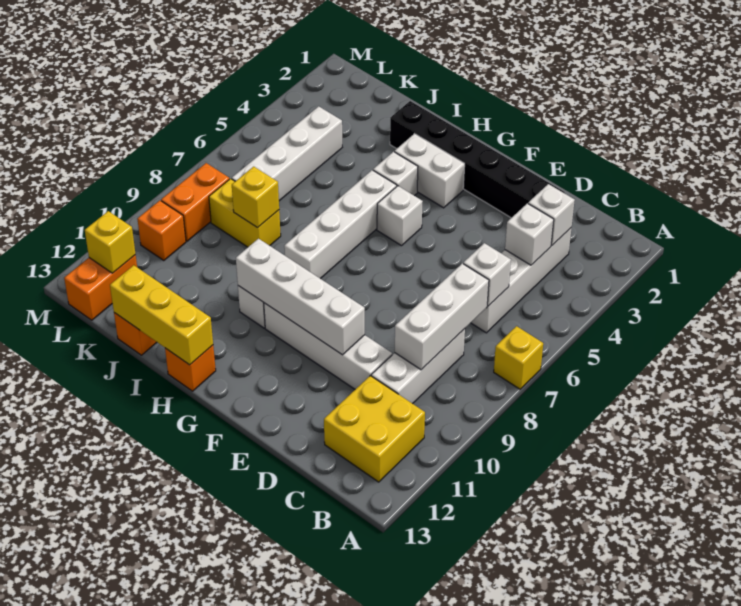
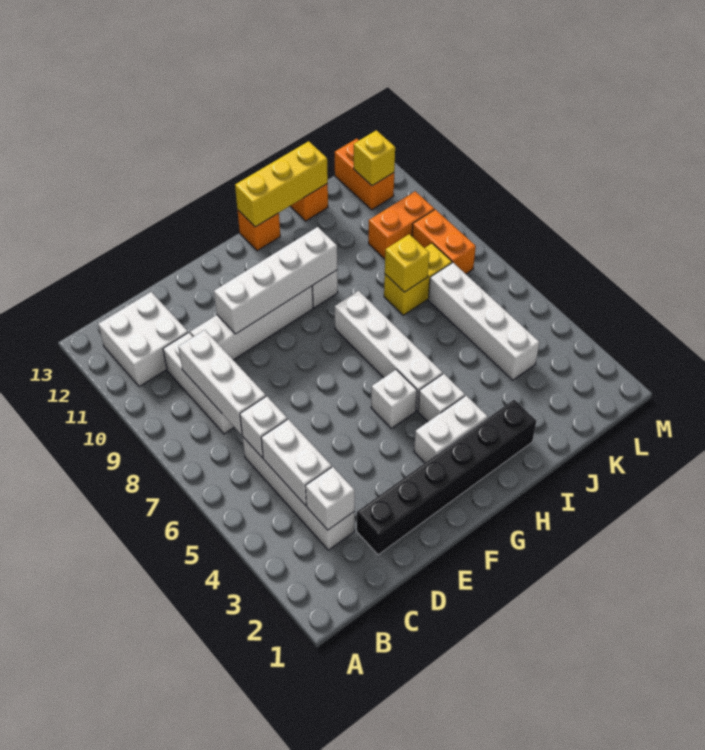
yellow brick A7 level 1 -> none
yellow brick B11:C12 level 1 -> white brick B11:C12 level 1
white brick C4 level 2 -> white brick C4:C5 level 2
orange brick L10 level 1 -> orange brick K10:L10 level 1

